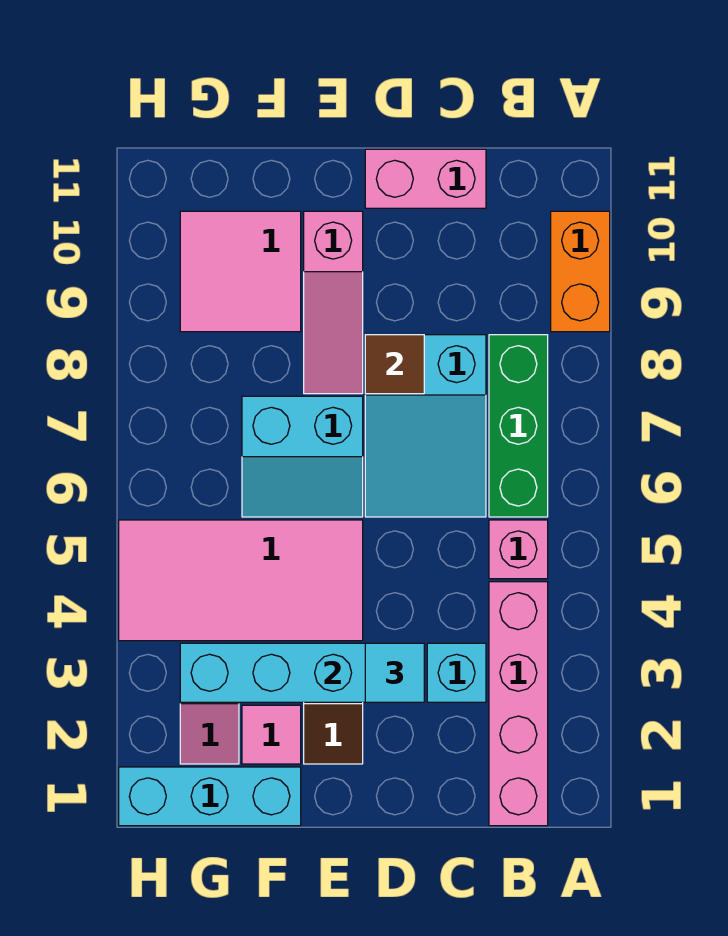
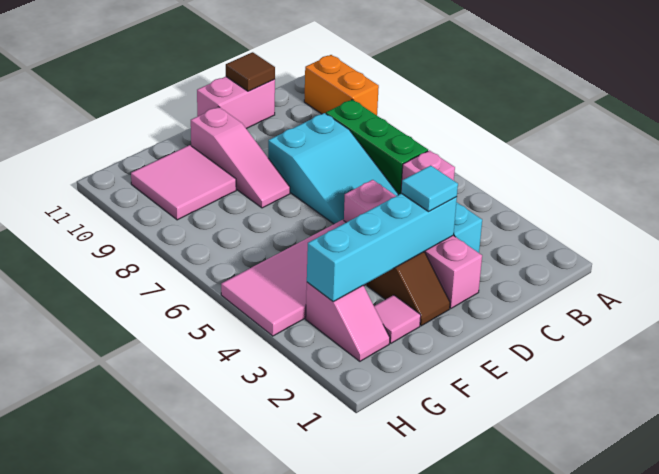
pink brick B1:B4 level 1 -> pink brick D2:D5 level 1
brown tile D8 level 2 -> brown tile C11 level 2
cyan slope E6:F7 level 1 top 7 -> none
cyan brick F1:H1 level 1 -> none

